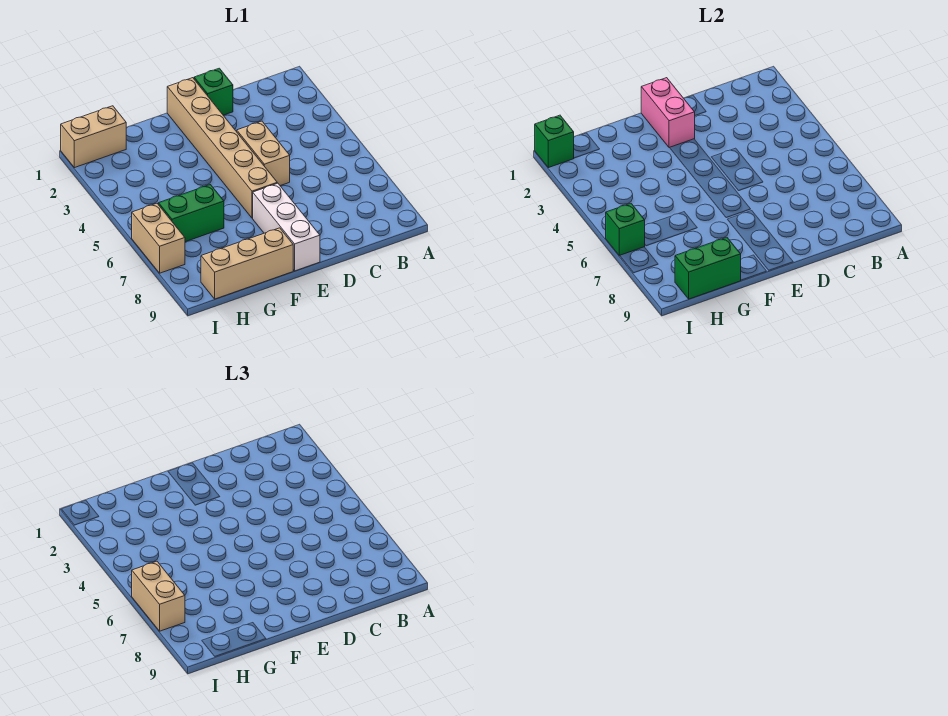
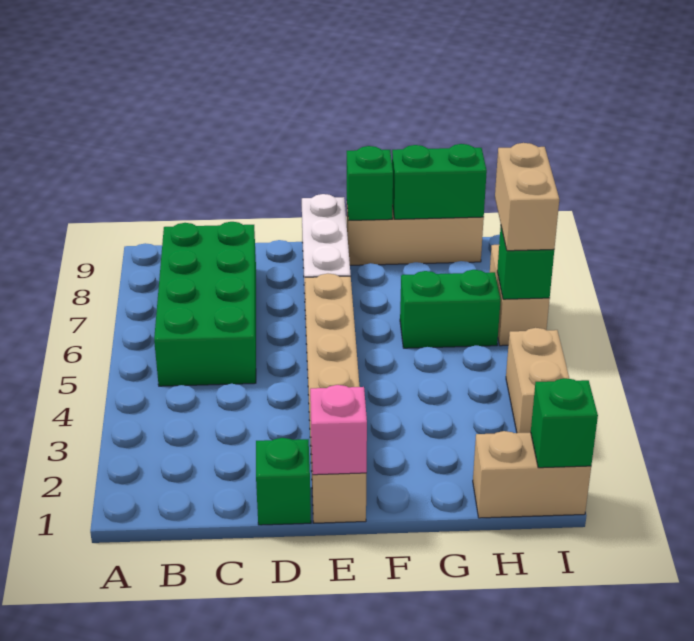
none -> green brick B5:C8 level 1
tan brick D4:D5 level 1 -> tan brick I3:I4 level 1
pink brick E1:E2 level 2 -> pink brick E1 level 2
none -> green brick F9 level 2

